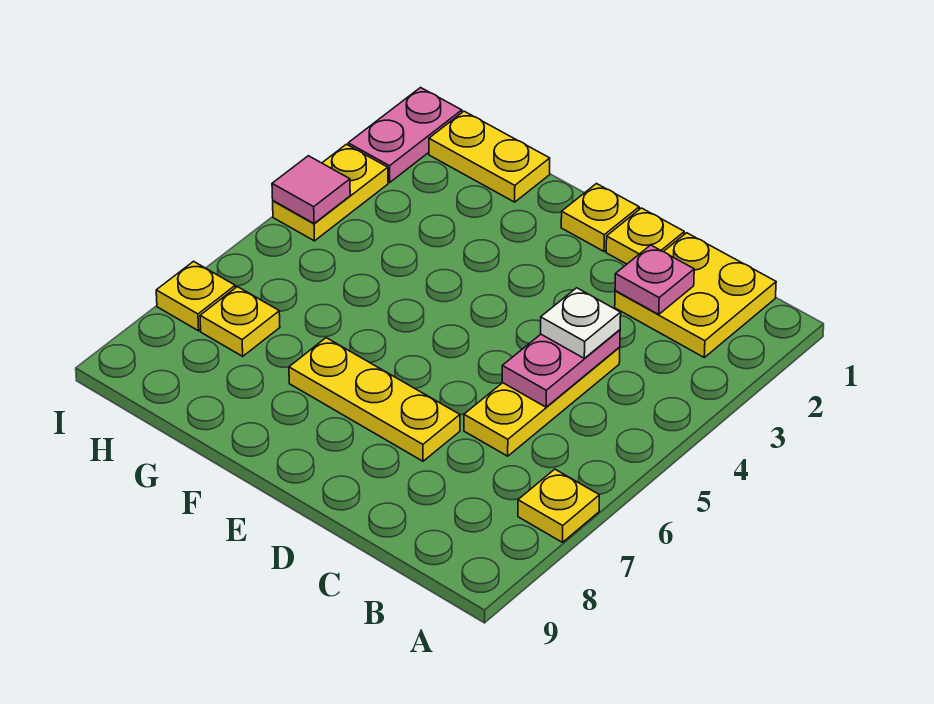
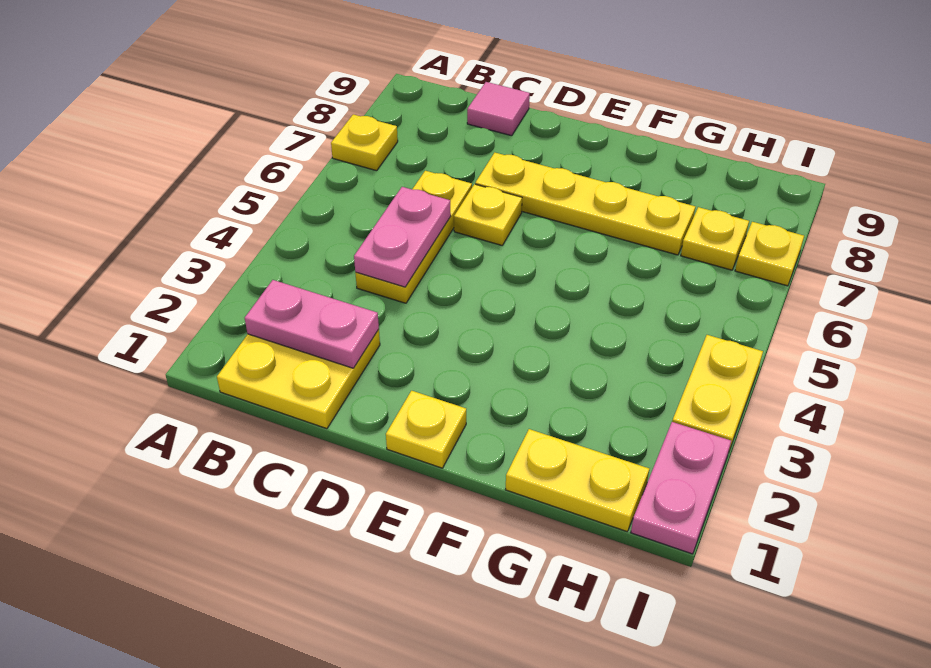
pink plate C2 level 2 -> pink plate B2:C2 level 2
white plate C4 level 3 -> none
yellow plate D1 level 1 -> yellow plate D6 level 1
yellow plate D7:F7 level 1 -> yellow plate D7:G7 level 1
pink tile I4 level 2 -> pink tile C9 level 1

